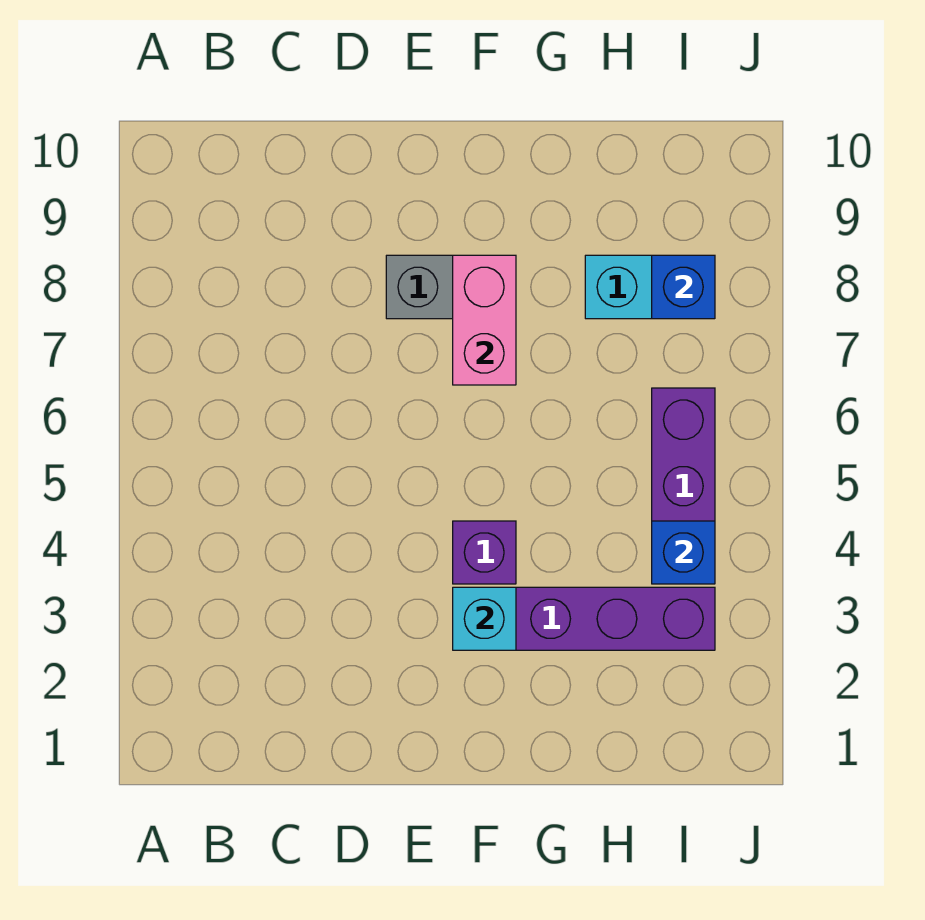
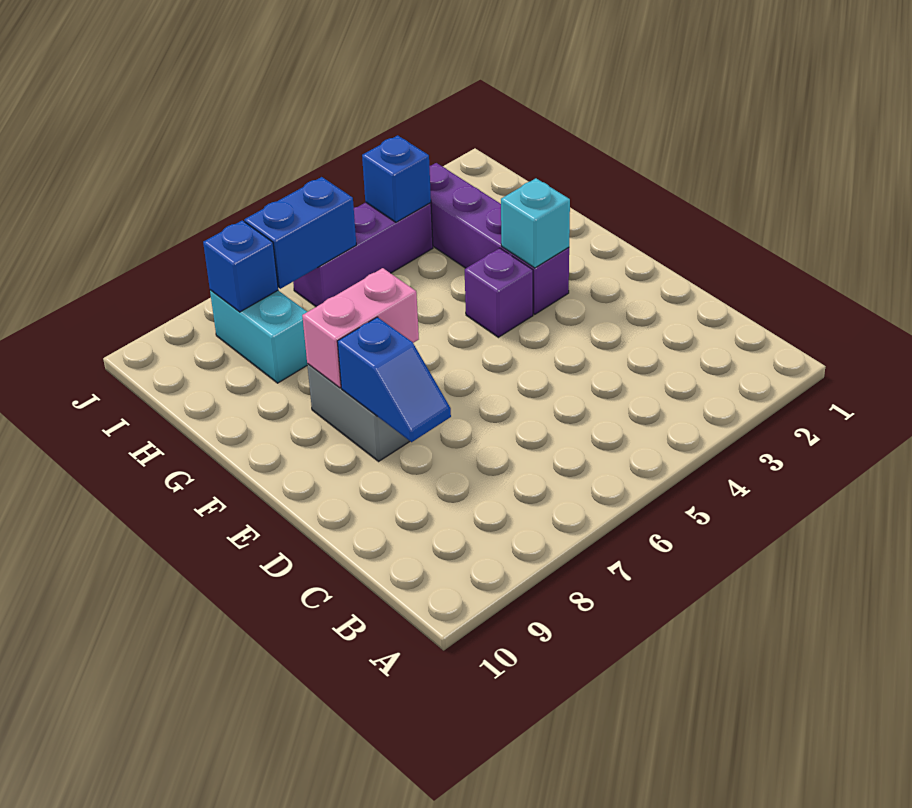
none -> blue slope D8:E8 level 2 top E
none -> blue brick I6:I7 level 2

